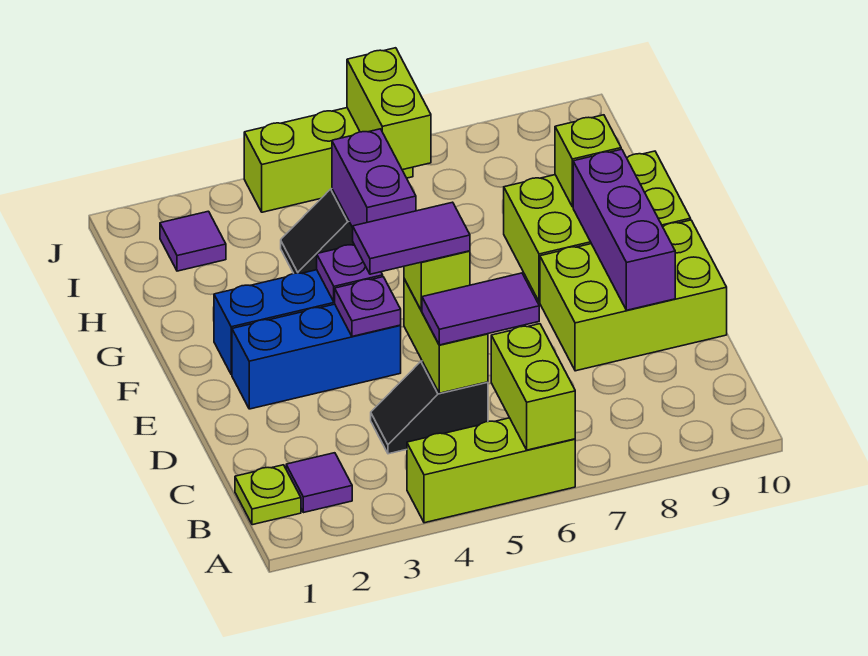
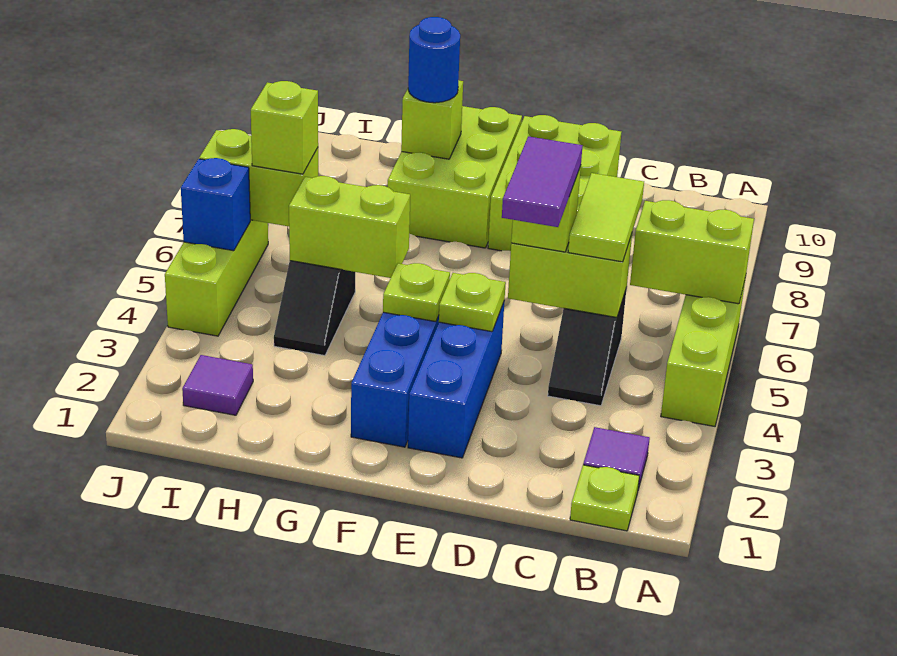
purple tile C5:C6 level 3 -> lime tile C5:C6 level 3
purple brick D9:F9 level 2 -> none
purple plate E4 level 2 -> lime plate E4 level 2
purple plate F4 level 2 -> lime plate F4 level 2
purple brick G5:H5 level 2 -> lime brick G5:H5 level 2
none -> blue round brick G9 level 3
none -> lime brick I6 level 3
none -> blue brick J5 level 2

